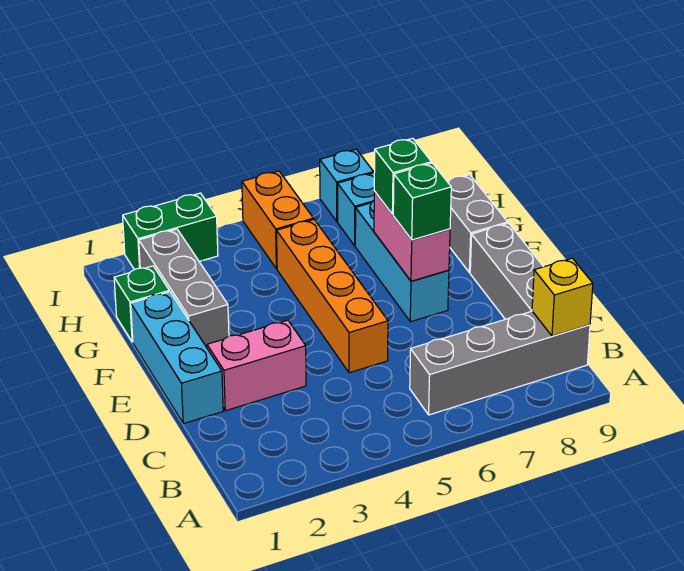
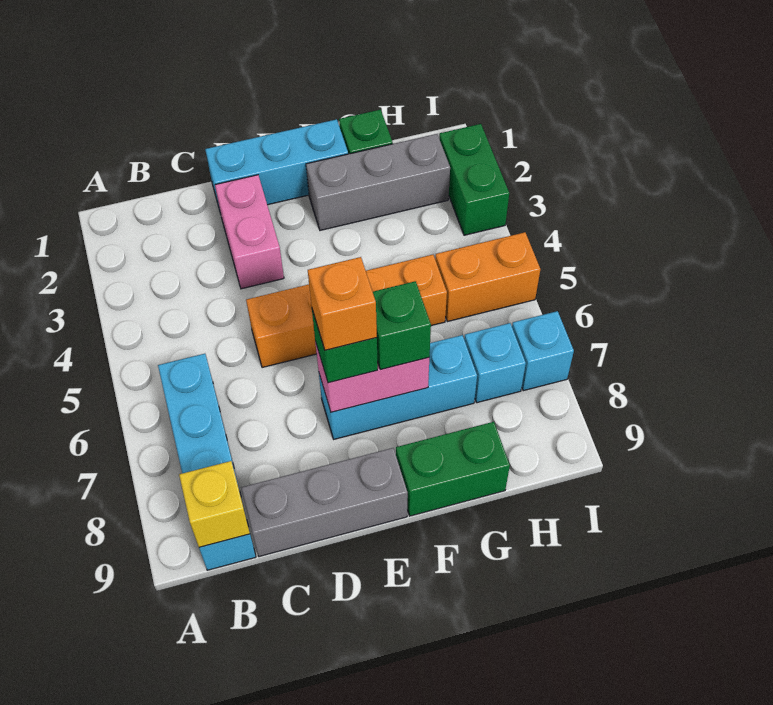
grey brick B6:B9 level 1 -> cyan brick B6:B9 level 1
none -> orange brick E7 level 4
grey brick F9:G9 level 1 -> green brick F9:G9 level 1

